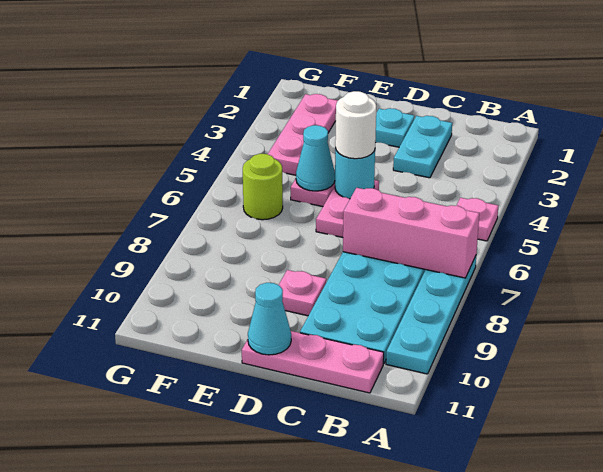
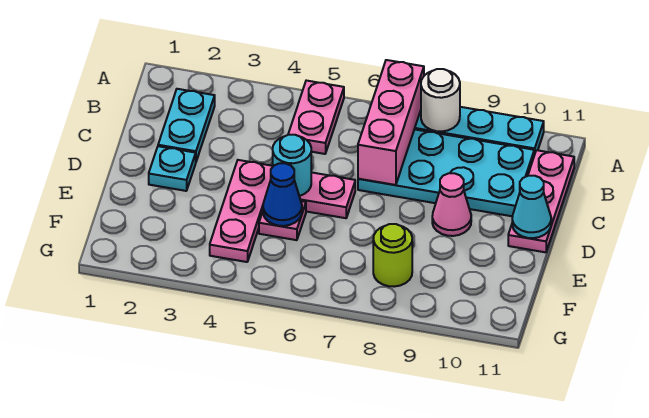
pink plate A5 level 1 -> pink plate A5:B5 level 1
cyan plate C2:C3 level 1 -> cyan plate B2:C2 level 1
white round brick D5 level 3 -> white round brick A8 level 2
pink plate D9 level 1 -> pink cone D9 level 1
cyan cone E5 level 2 -> blue cone E5 level 2
pink plate F2:F4 level 1 -> pink plate D4:F4 level 1
lime round brick F6 level 1 -> lime round brick F8 level 1

